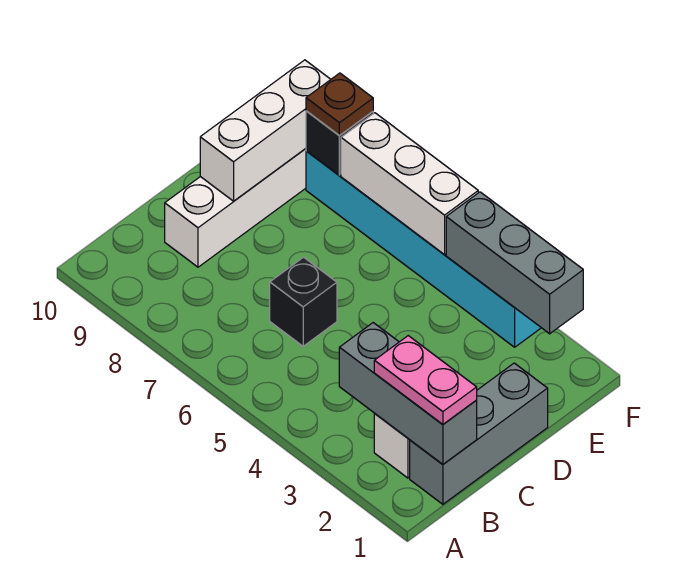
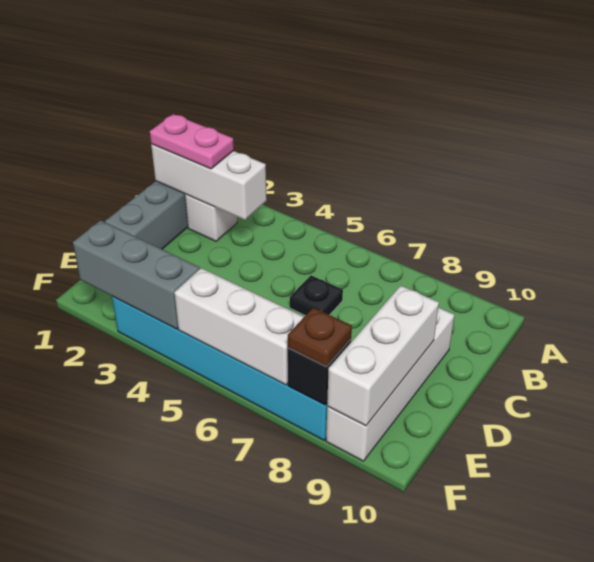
grey brick B1:B3 level 2 -> white brick B1:B3 level 2
black brick C6 level 1 -> black plate C6 level 1

